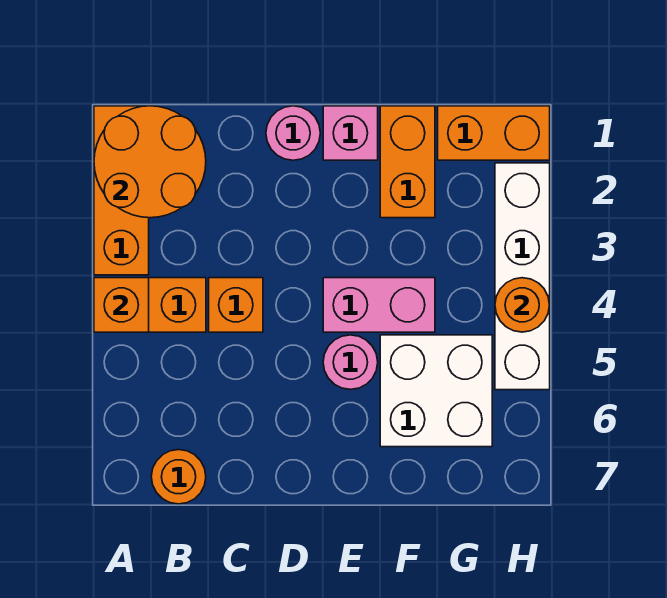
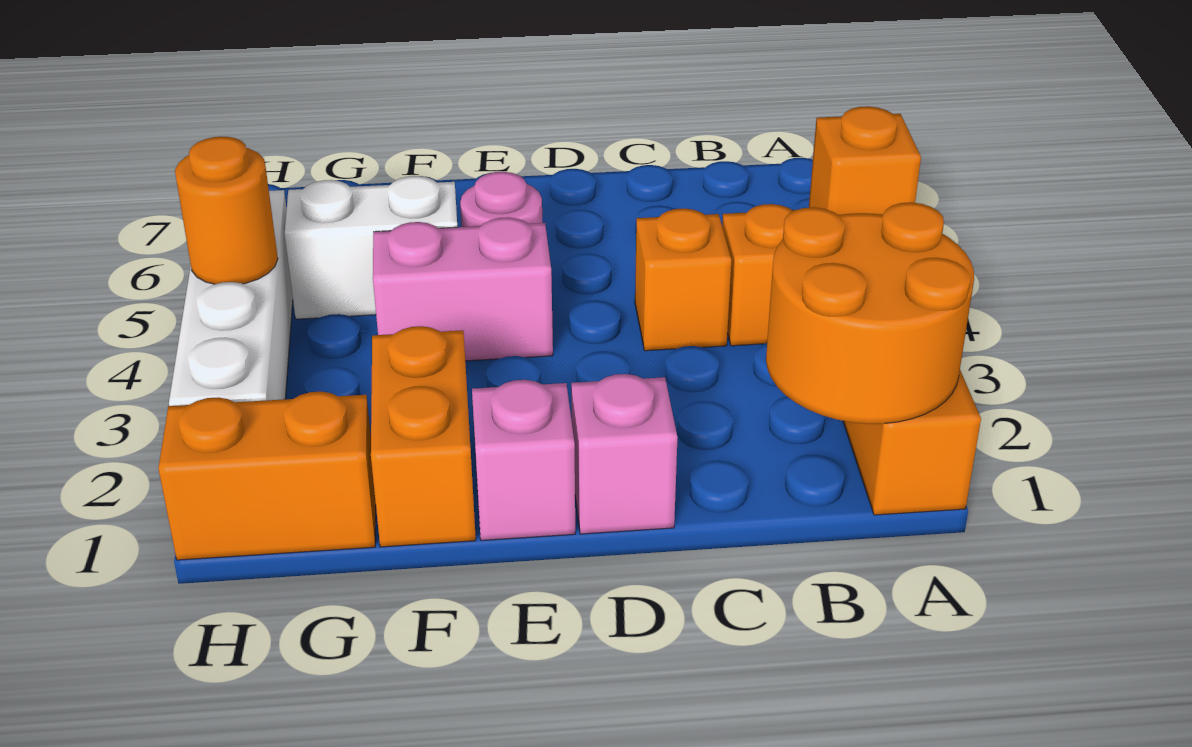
orange round brick B7 level 1 -> none
pink round brick D1 level 1 -> pink brick D1 level 1
white brick F5:G6 level 1 -> white brick F5:G5 level 1

